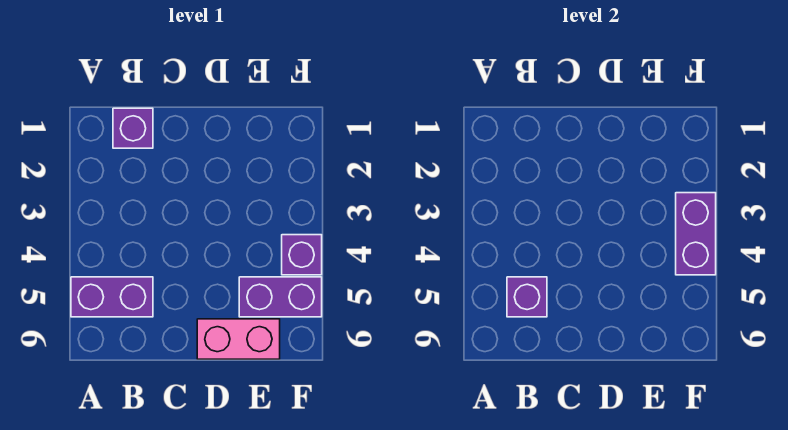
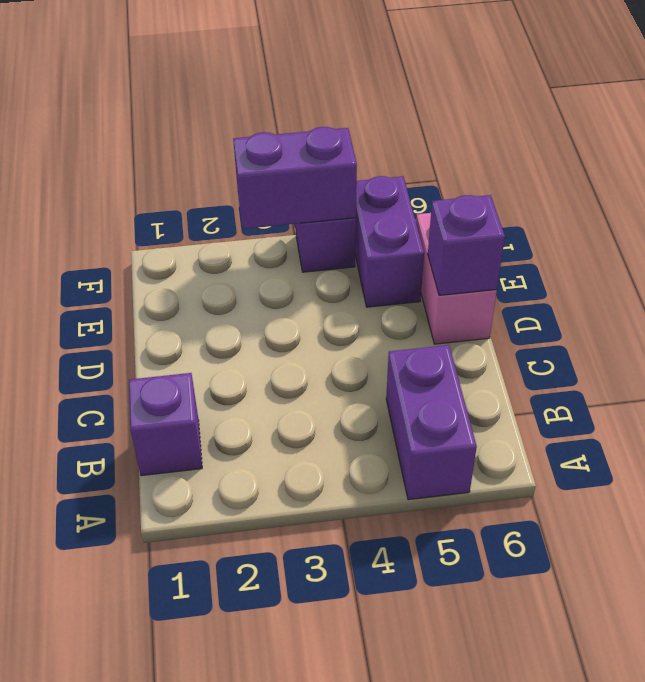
purple brick B5 level 2 -> purple brick D6 level 2

